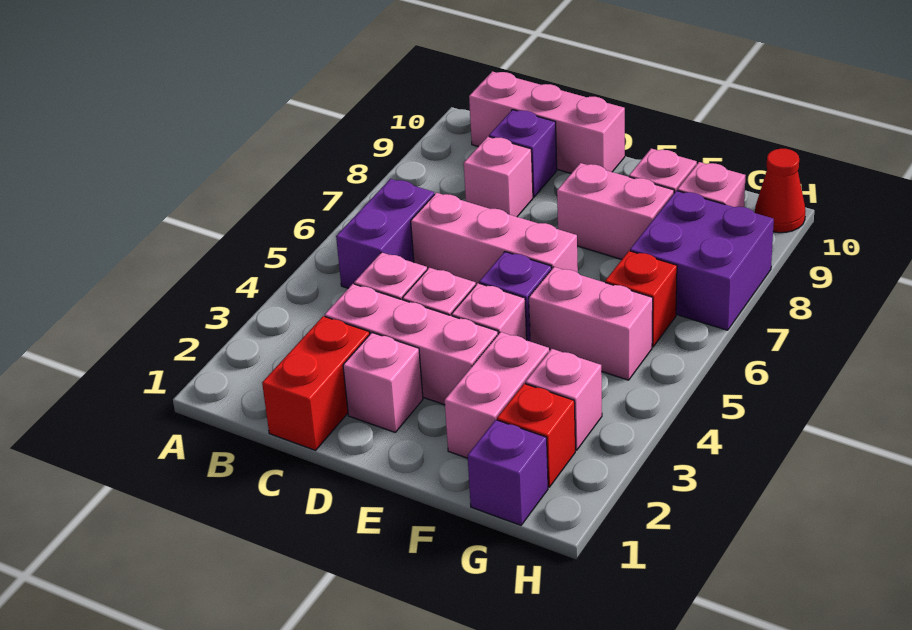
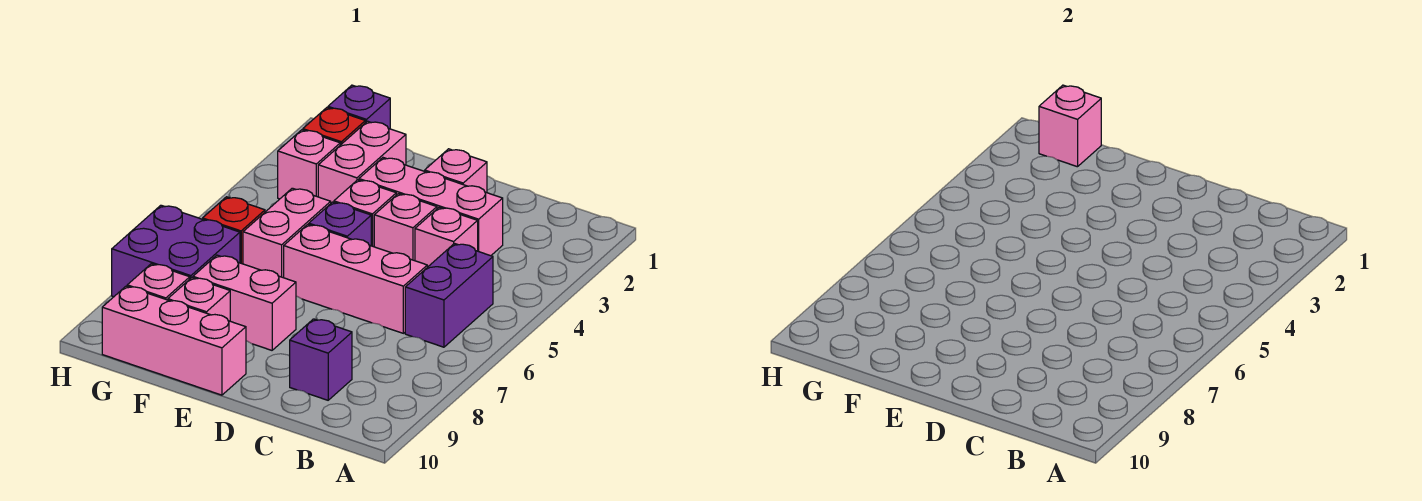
pink brick B10:D10 level 1 -> pink brick E10:G10 level 1
red brick C1:C2 level 1 -> none
pink brick C8 level 1 -> pink brick G1 level 2
pink brick F5:G5 level 1 -> pink brick F5:F6 level 1
red cone H10 level 1 -> none

